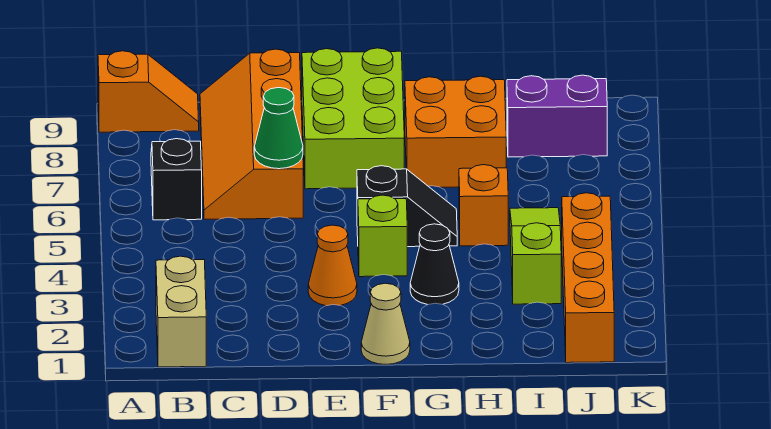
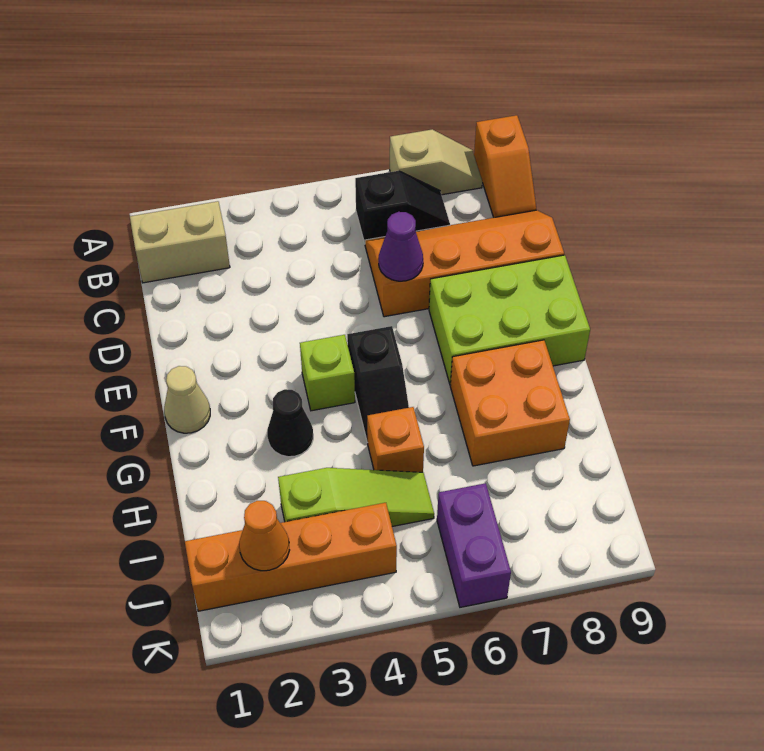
none -> tan slope A7:A8 level 1 top 7
green cone D6 level 2 -> purple cone D6 level 2
orange cone E3 level 1 -> orange cone J2 level 2
purple brick I8:J8 level 1 -> purple brick J6:K6 level 1

